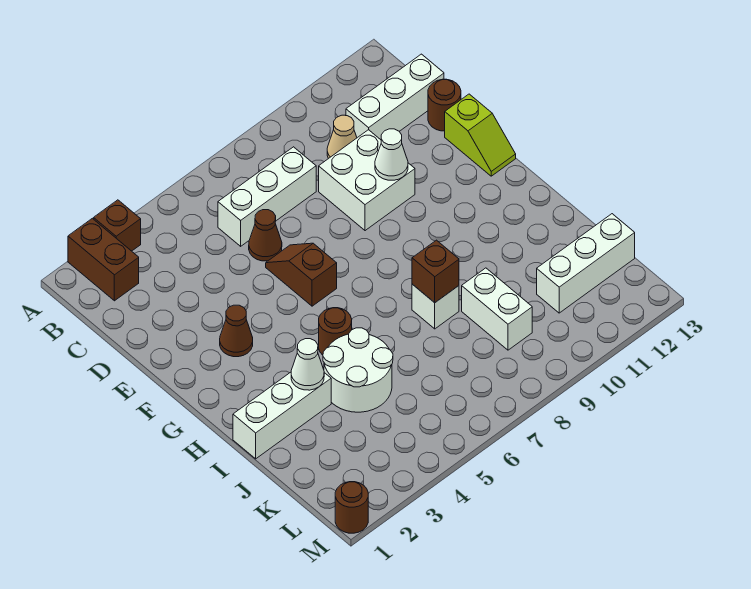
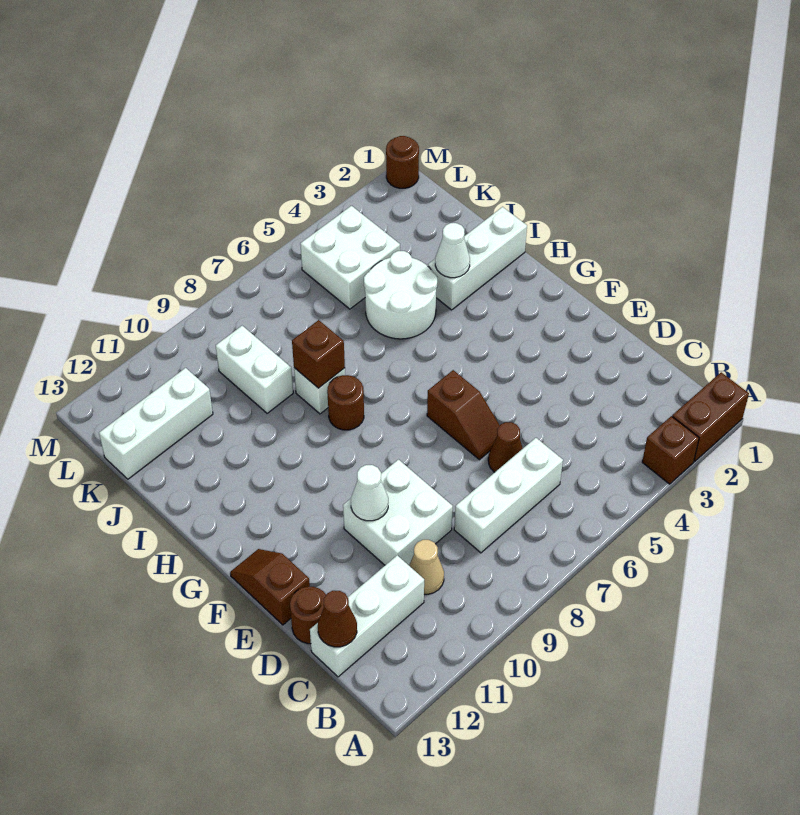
brown brick A2:B2 level 1 -> brown brick A1:A2 level 1
lime slope E13:F13 level 1 top E -> brown slope E13:F13 level 1 top E
brown cone F3 level 1 -> brown cone C13 level 2
brown round brick H5 level 1 -> brown round brick H8 level 1
none -> white brick K4:L5 level 1

